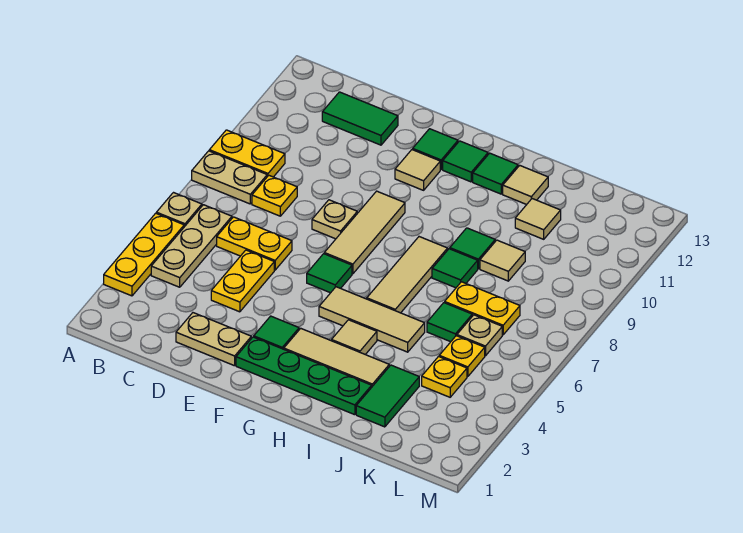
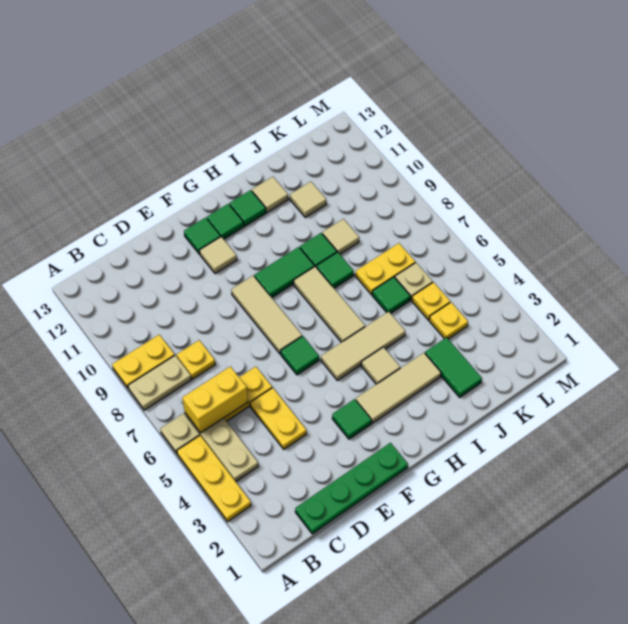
none -> yellow brick B6:C6 level 2
green tile C12:D12 level 1 -> green tile G9:H9 level 1
tan plate D2:E2 level 1 -> none
tan plate E8 level 1 -> none
green plate F2:I2 level 1 -> green plate C1:F1 level 1

